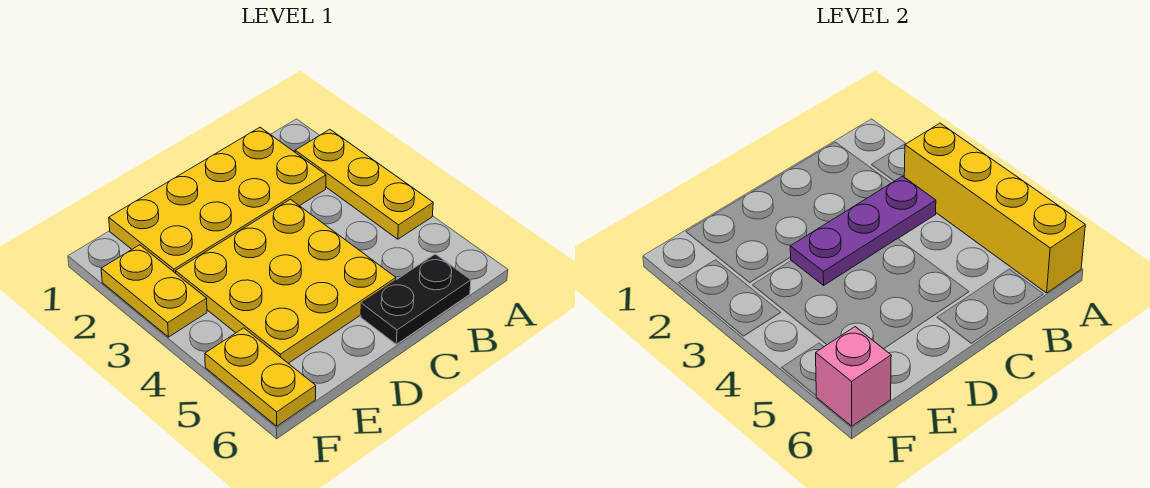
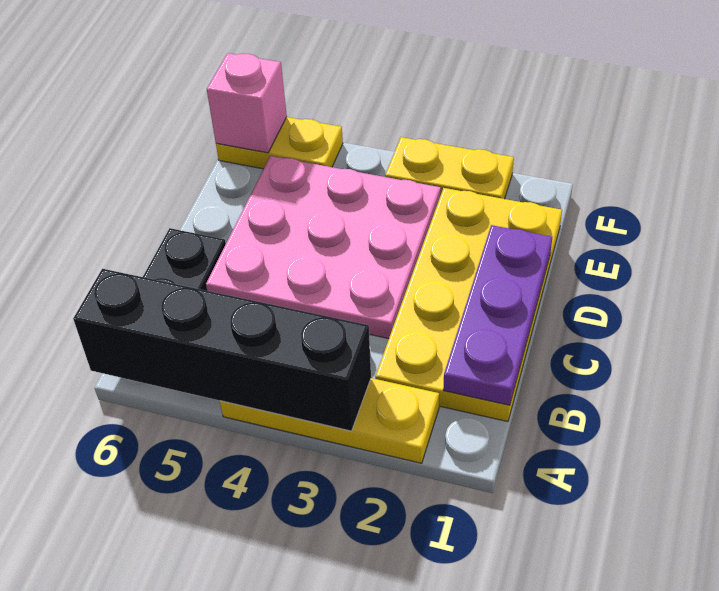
yellow brick A3:A6 level 2 -> black brick A3:A6 level 2
purple plate B3:D3 level 2 -> purple plate B1:D1 level 2
yellow plate C3:E5 level 1 -> pink plate C3:E5 level 1

